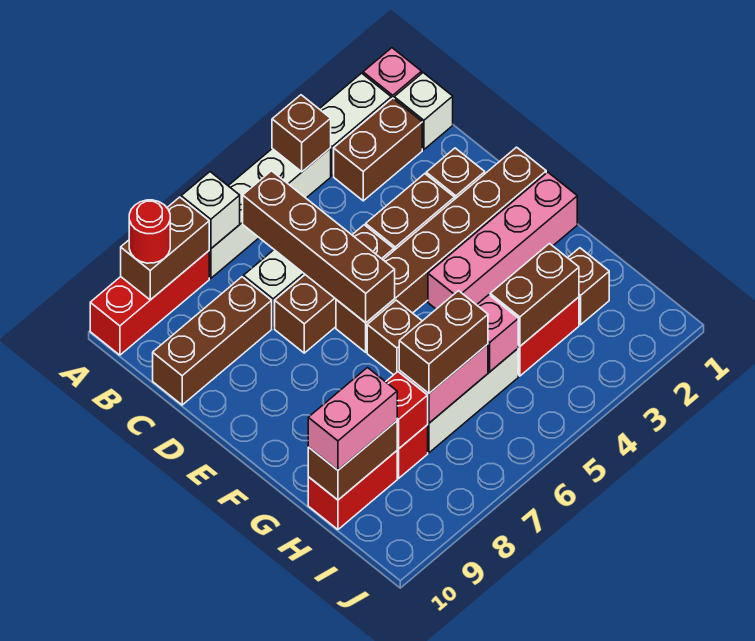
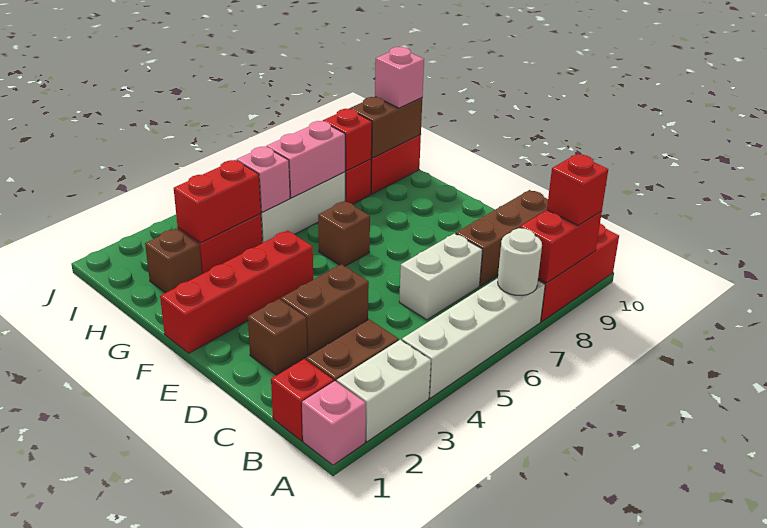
brown brick A4 level 2 -> none
white brick A7 level 2 -> white round brick A7 level 2
brown brick A8:A9 level 2 -> red brick A8:A9 level 2
red round brick A9 level 3 -> red brick A9 level 3
white brick B1 level 1 -> red brick B1 level 1
brown brick B6:E6 level 2 -> none
brown brick D5:D7 level 1 -> none
brown brick E1:E6 level 1 -> none
pink brick F1:F4 level 1 -> red brick F1:F4 level 1
brown brick H3:H4 level 2 -> red brick H3:H4 level 2
brown brick H6:H7 level 3 -> none
pink brick H9:H10 level 3 -> pink brick H10 level 3

